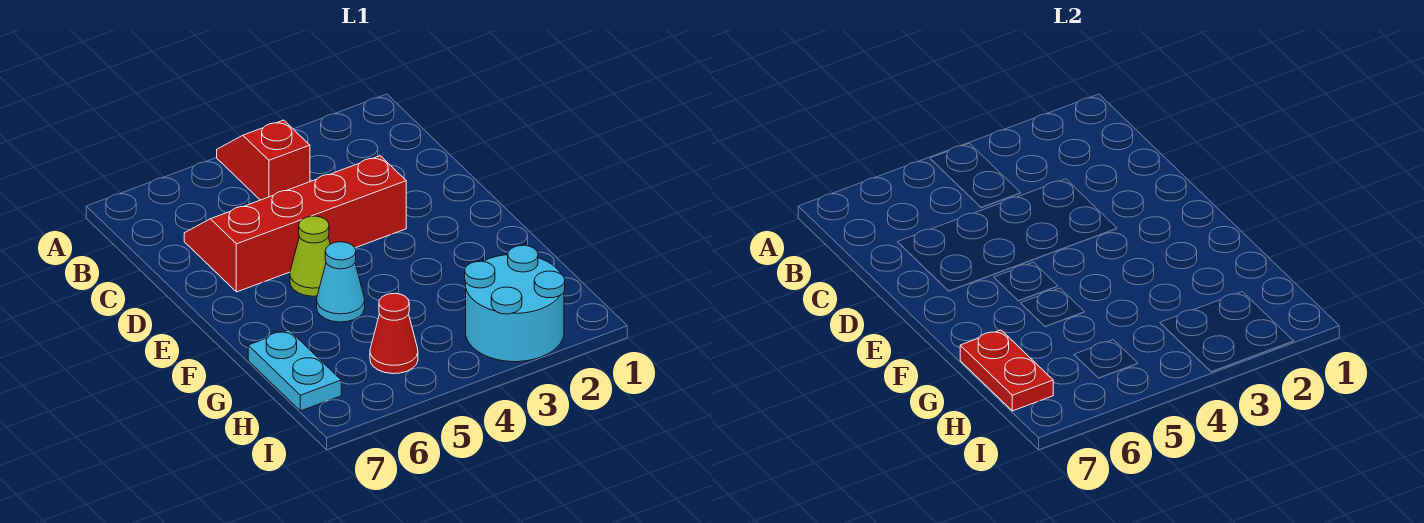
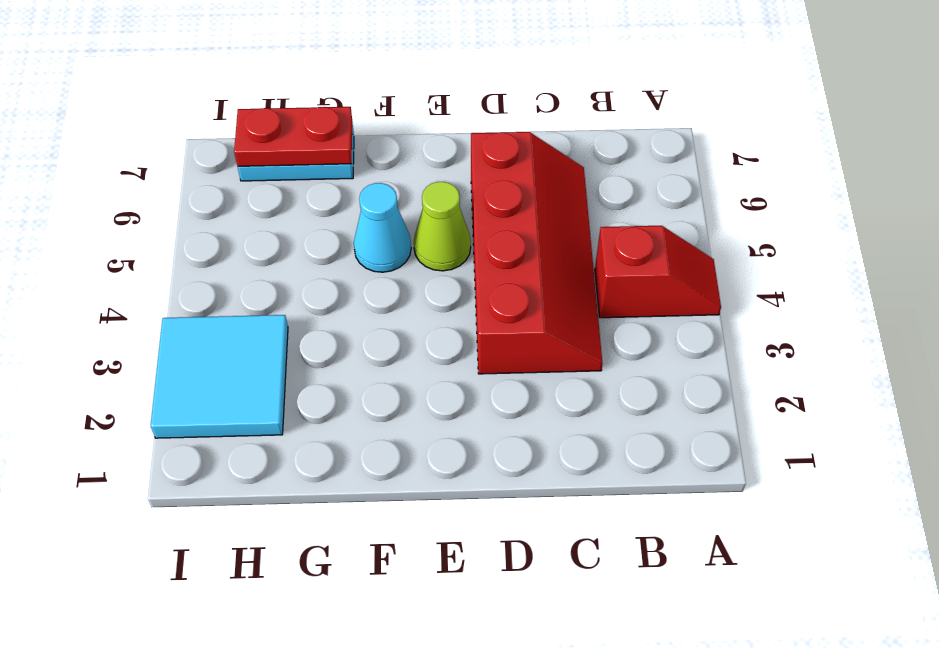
cyan round brick H2:I3 level 1 -> cyan tile H2:I3 level 1
red cone H5 level 1 -> none

